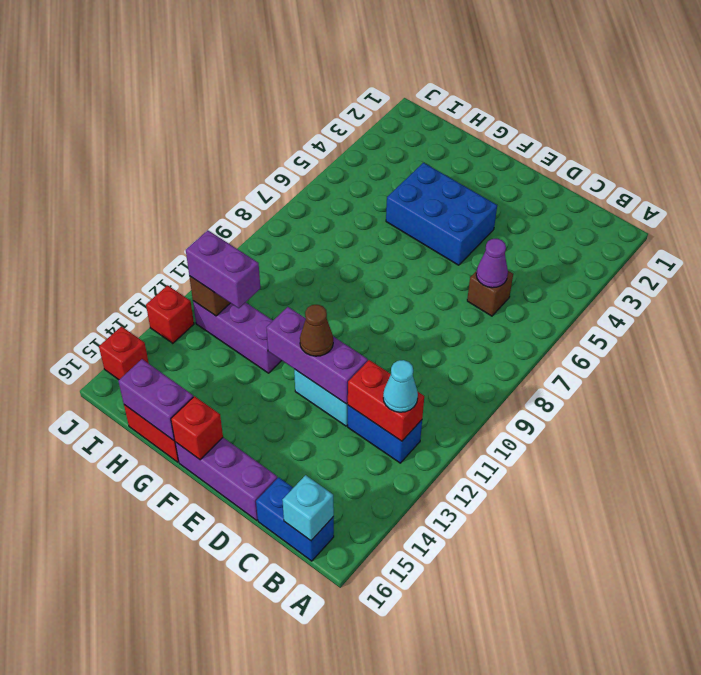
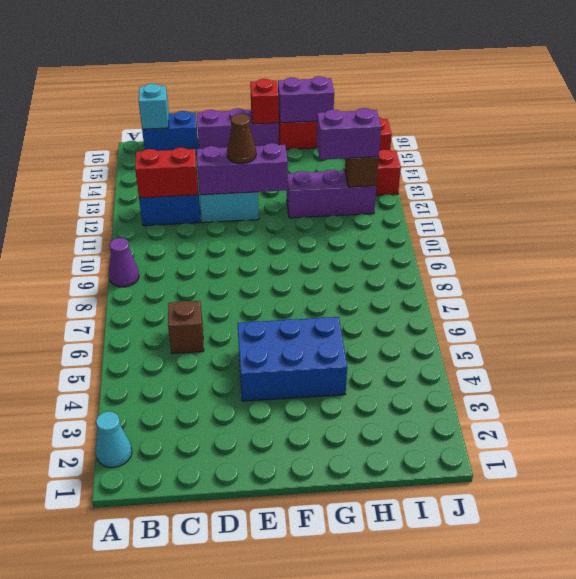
cyan cone B12 level 3 -> cyan cone A2 level 1
purple cone C6 level 2 -> purple cone A9 level 1

